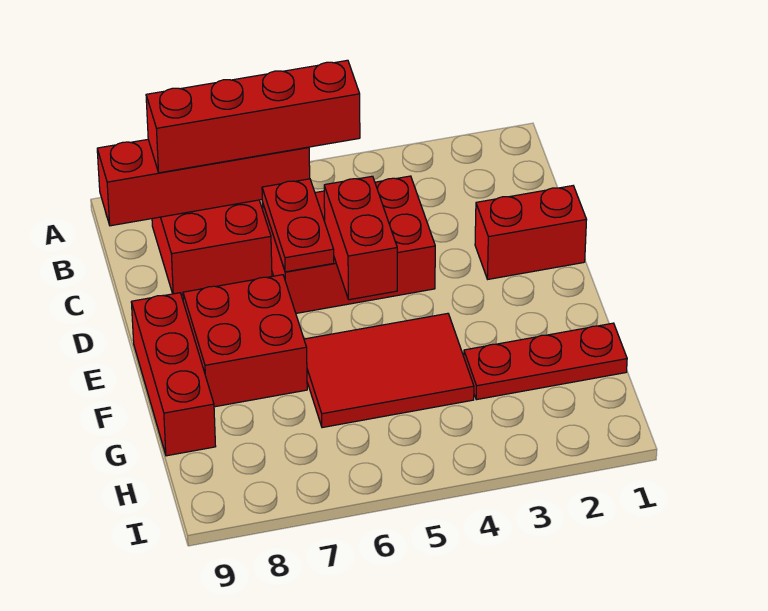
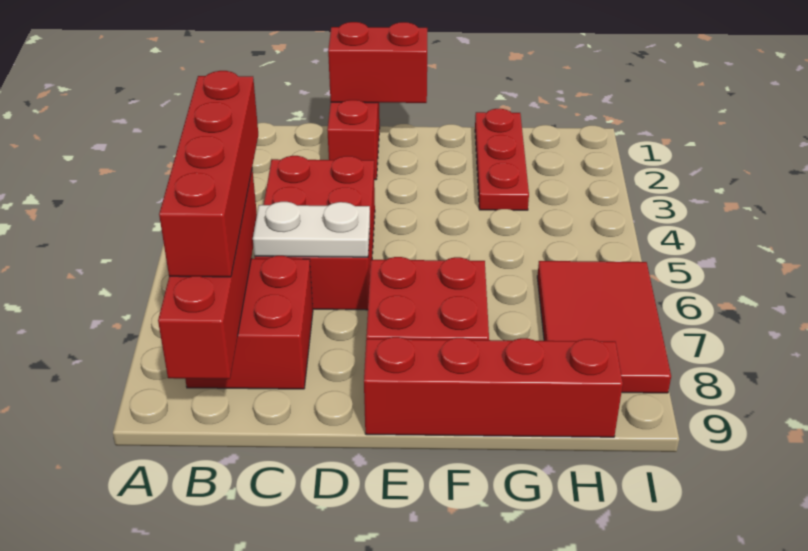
red plate C6:D6 level 2 -> white plate C6:D6 level 2
red brick D5:E5 level 2 -> red brick D1:E1 level 2
red brick E9:G9 level 1 -> red brick E9:H9 level 1
red tile F4:G6 level 1 -> red tile H6:I8 level 1

